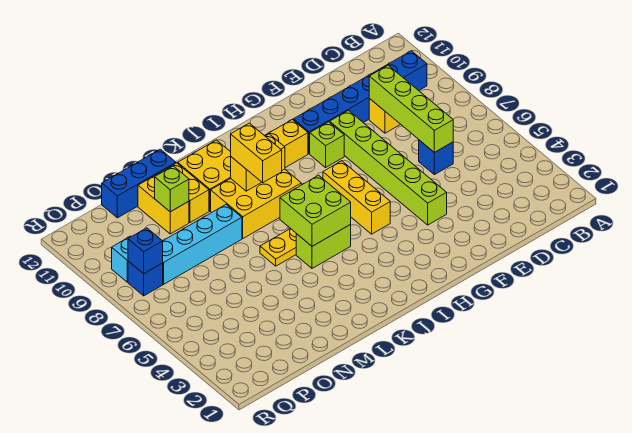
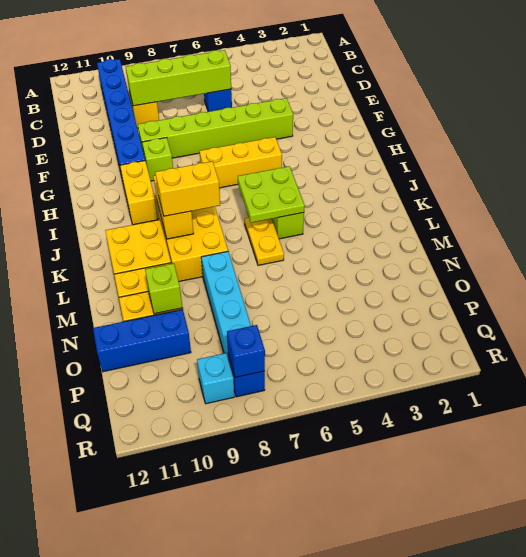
lime brick J5:K6 level 2 -> lime plate J5:K6 level 2
blue brick M12:O12 level 1 -> blue brick O10:O12 level 1

